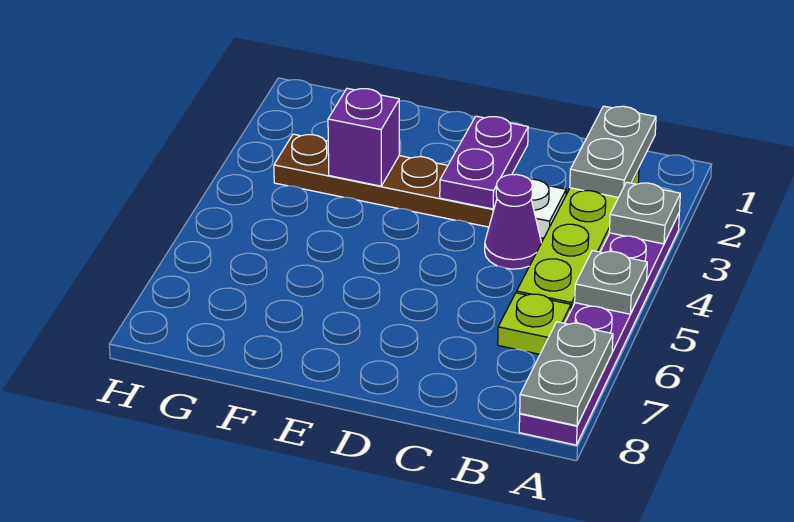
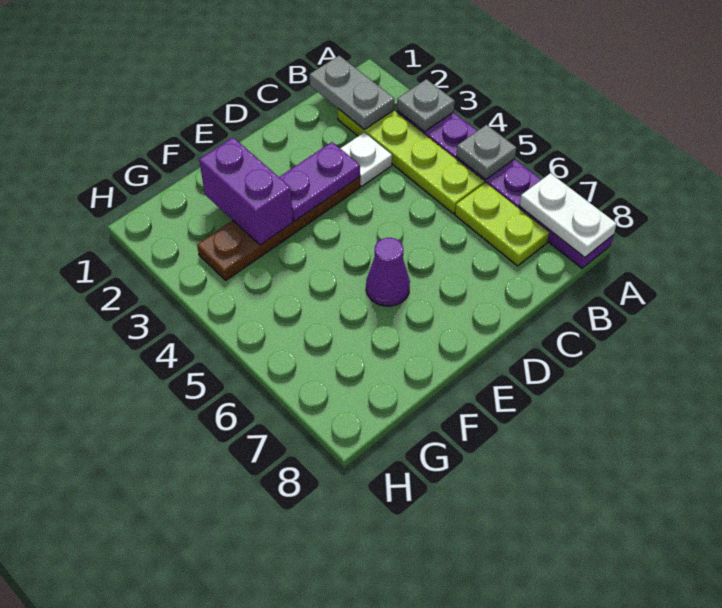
grey plate A7:A8 level 2 -> white plate A7:A8 level 2
lime plate B6 level 1 -> lime plate B6:B7 level 1
purple cone C4 level 1 -> purple cone E6 level 1
purple plate D2:D3 level 2 -> purple plate D3:E3 level 2
purple brick F3 level 2 -> purple brick F2:F3 level 2

